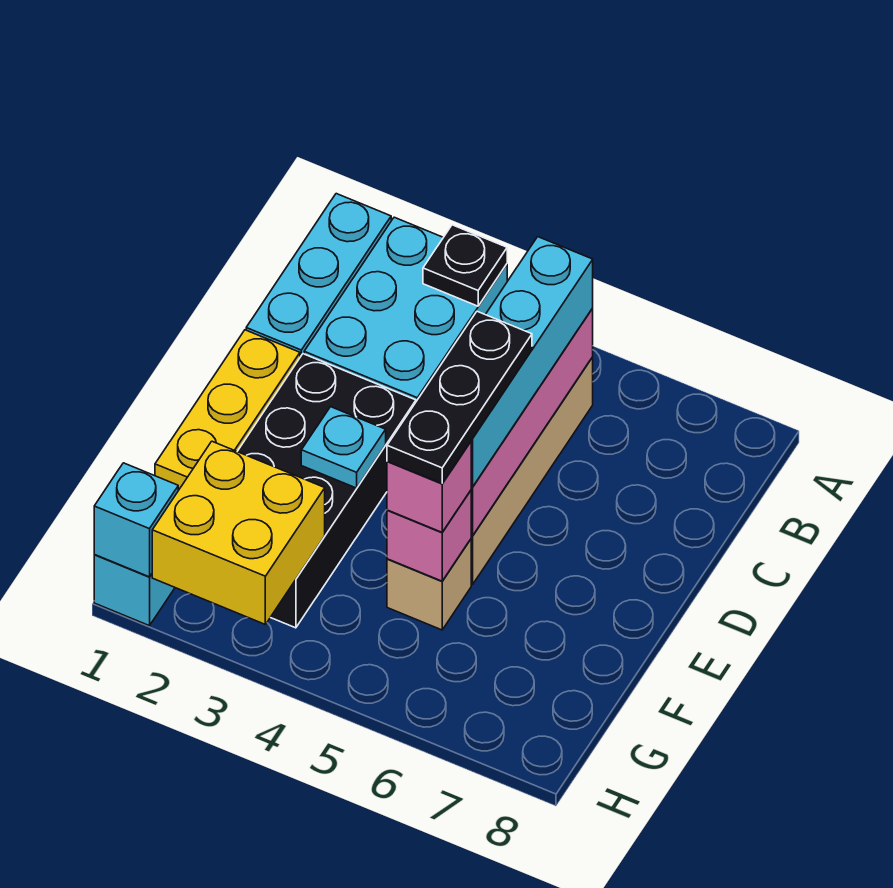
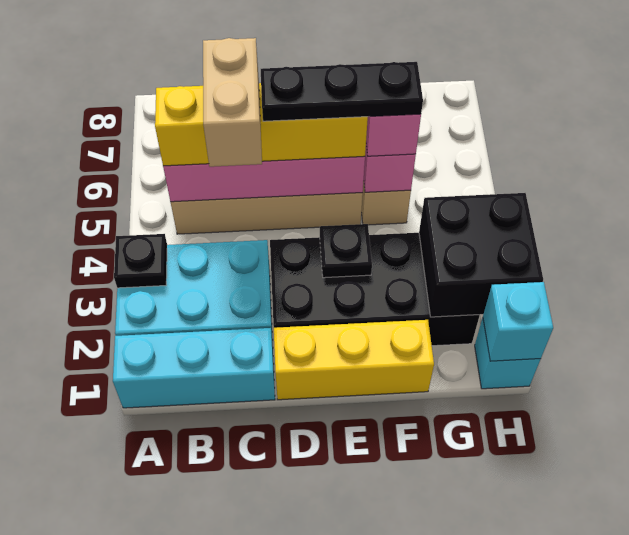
cyan brick B5:E5 level 3 -> yellow brick B5:E5 level 3
none -> tan brick C4:C5 level 4
cyan plate E3 level 2 -> black plate E3 level 2
yellow brick G2:H3 level 2 -> black brick G2:H3 level 2

